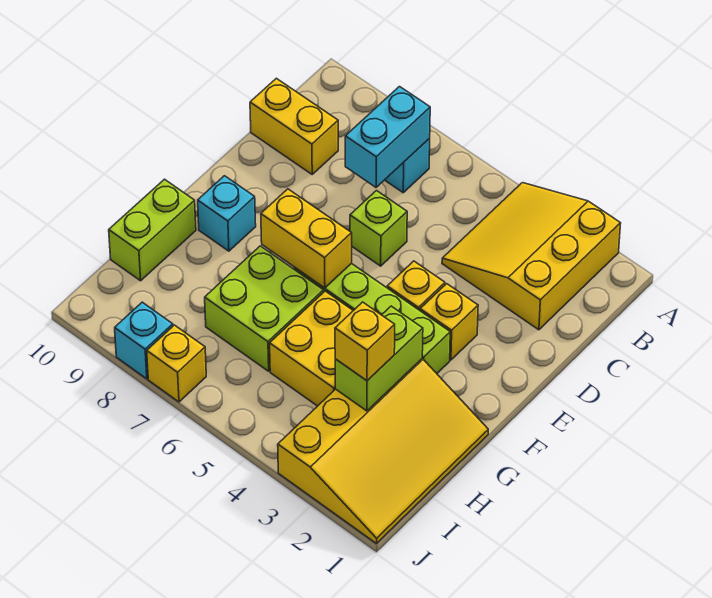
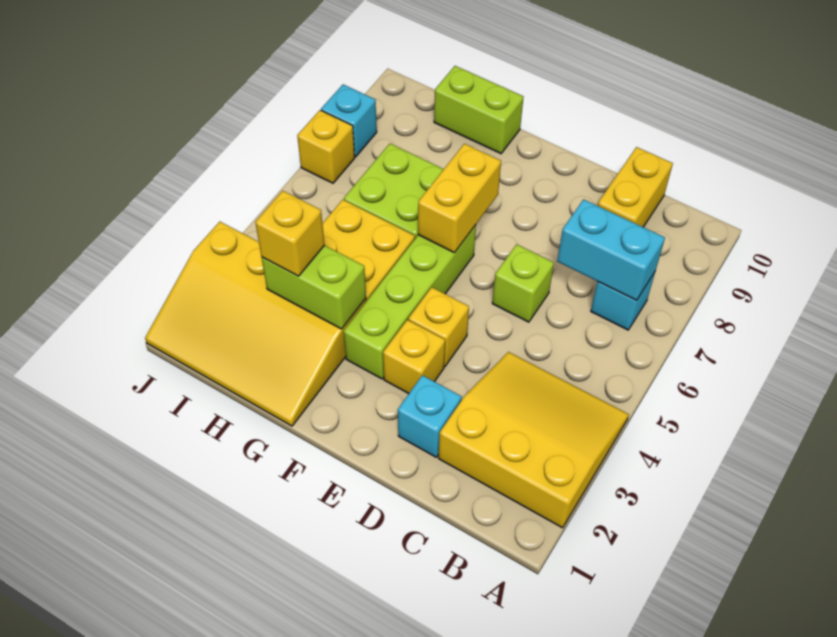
cyan brick F9 level 1 -> cyan brick D2 level 1

